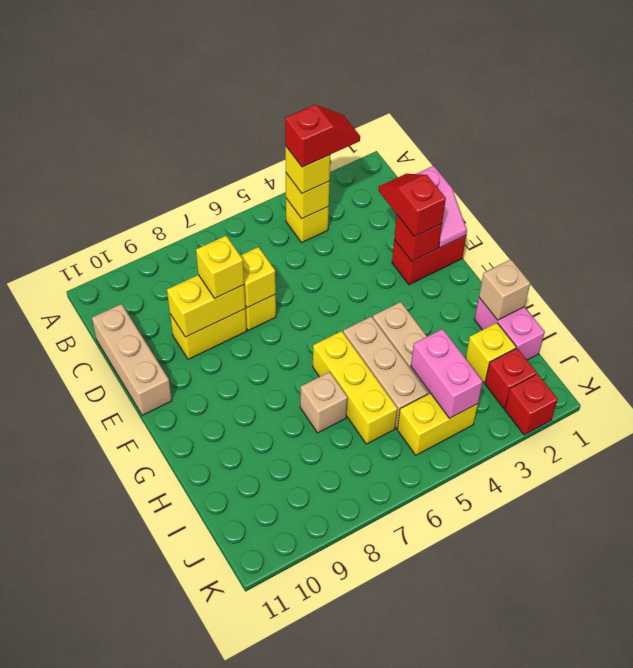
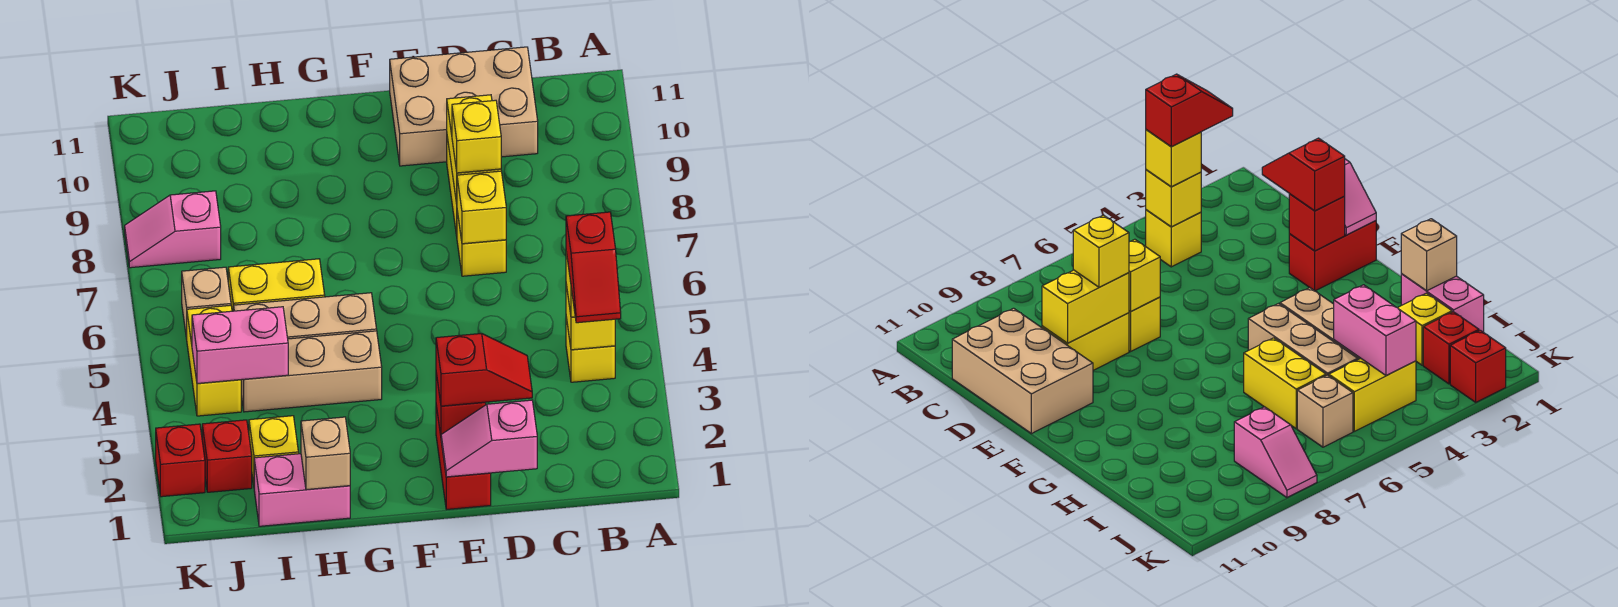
tan brick C11:E11 level 1 -> tan brick C10:E11 level 1
yellow brick G6:I6 level 1 -> yellow brick H6:I6 level 1
tan brick H7 level 1 -> tan brick J6 level 1
none -> pink slope J8:K8 level 1 top J

